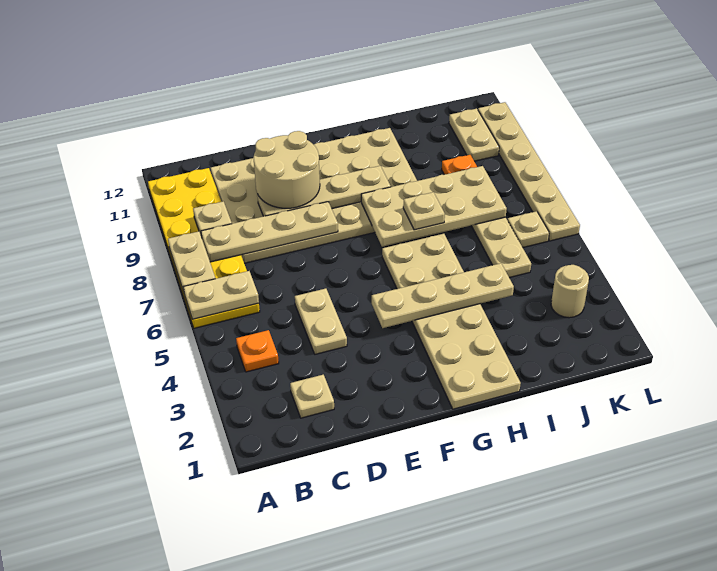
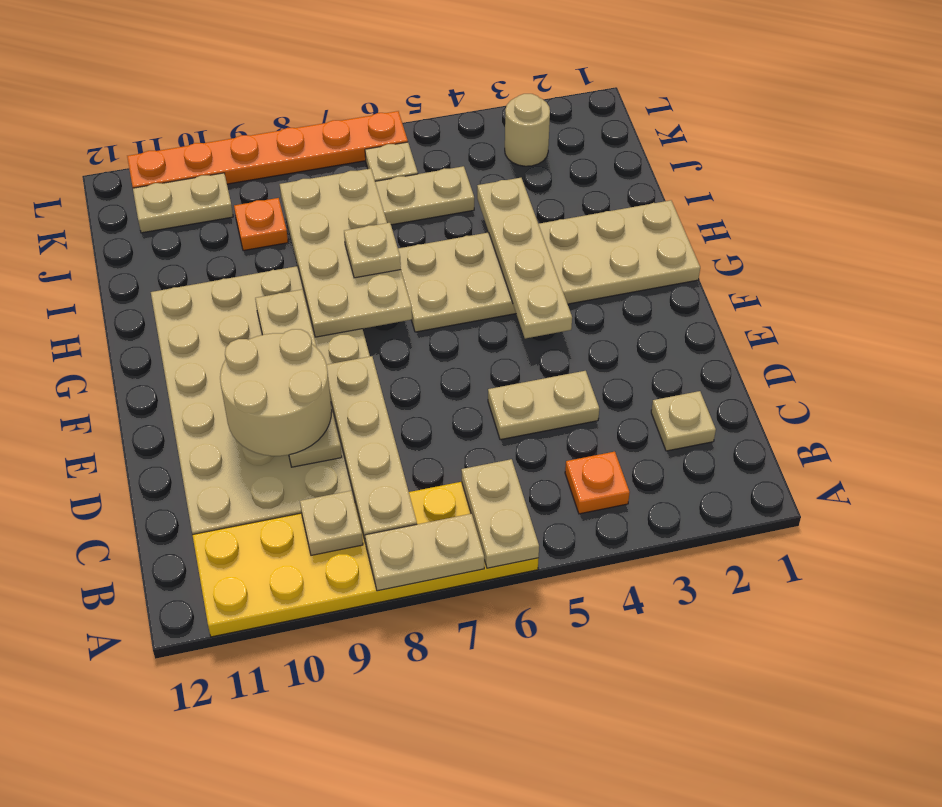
tan plate L6:L11 level 1 -> orange plate L6:L11 level 1

